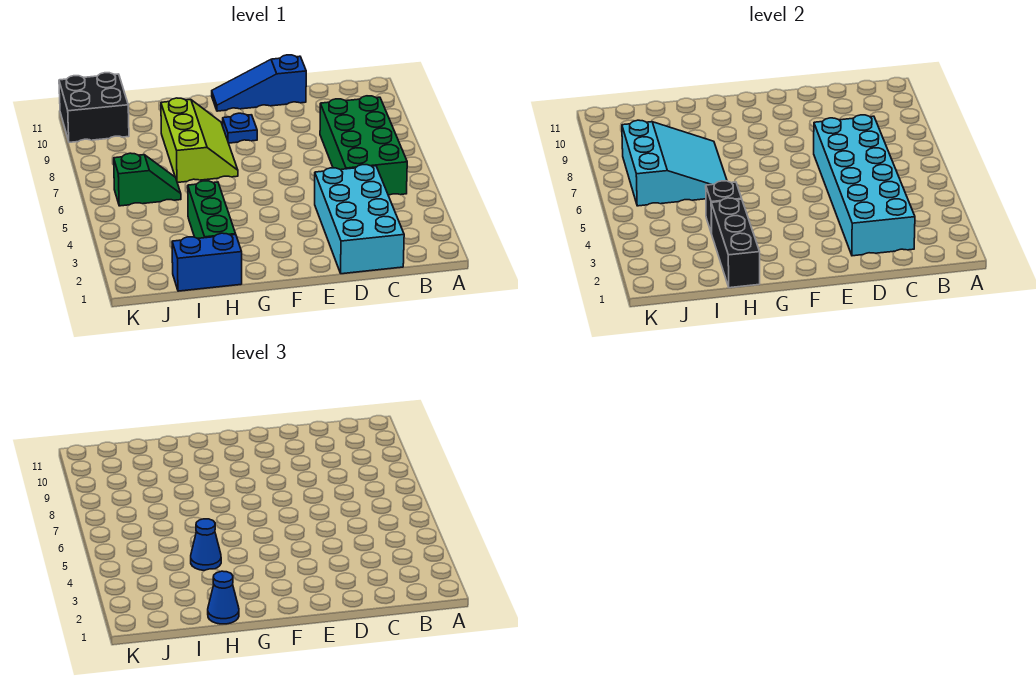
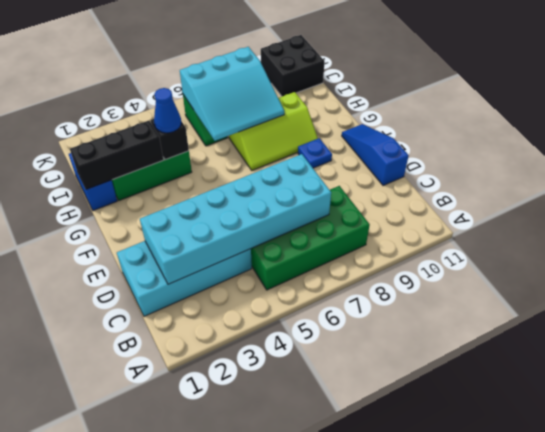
blue cone H1 level 3 -> none

